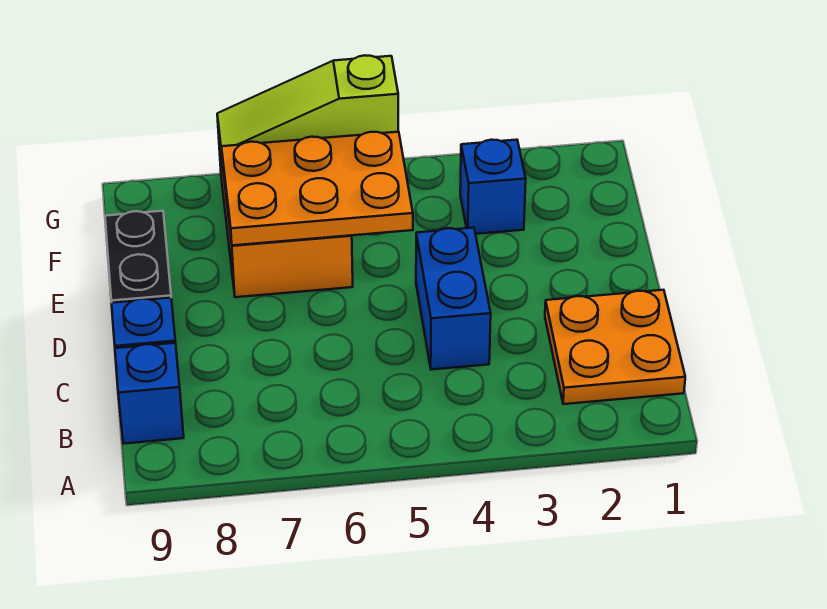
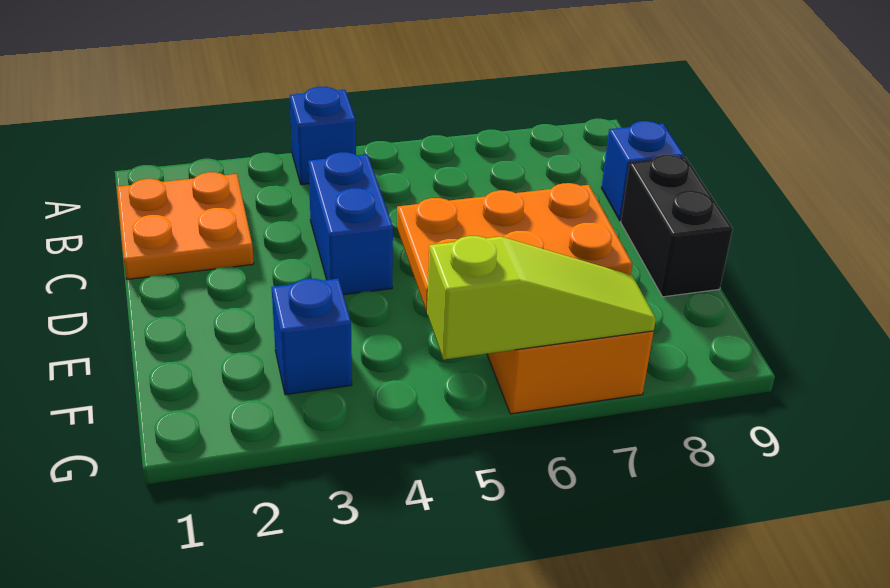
blue brick B9 level 1 -> blue brick A4 level 1

